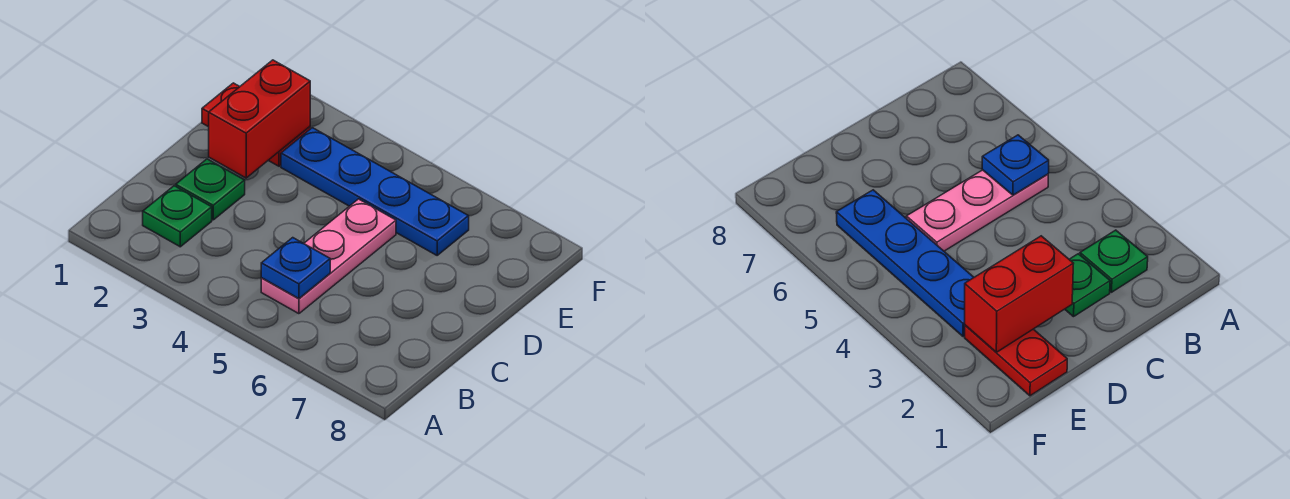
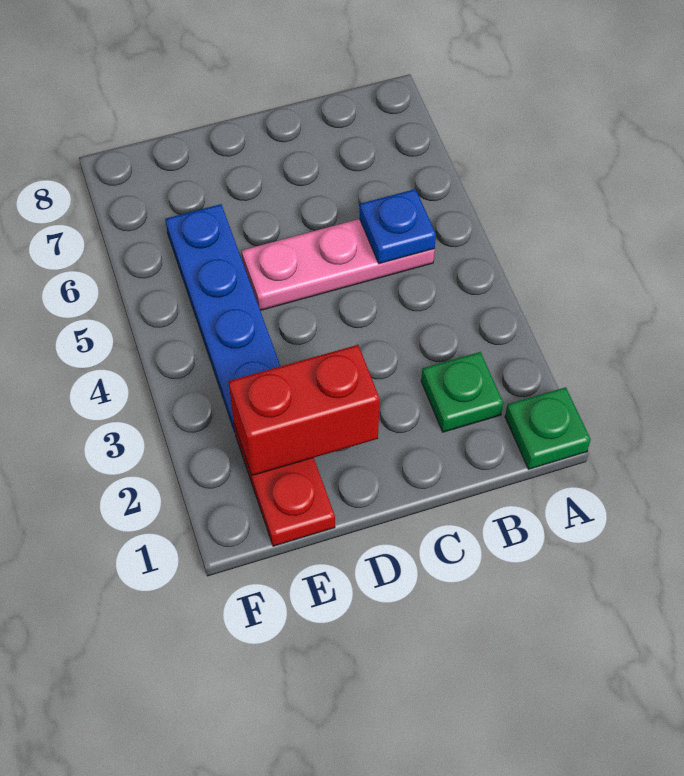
green plate C2 level 1 -> green plate A1 level 1

